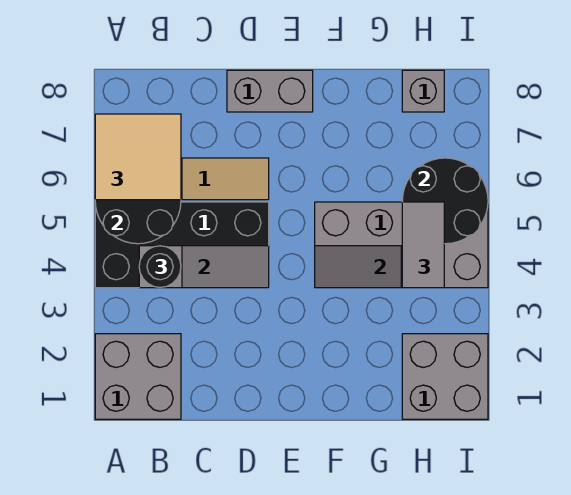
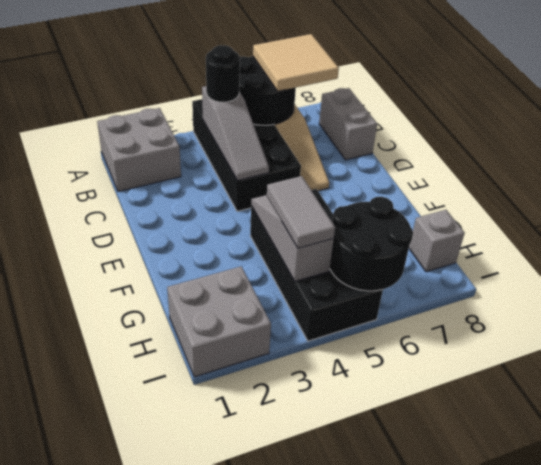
grey brick D8:E8 level 1 -> grey brick B8:C8 level 1
grey brick F4:I5 level 1 -> black brick F4:I5 level 1
grey tile H4:H5 level 3 -> grey tile G4:H4 level 3

